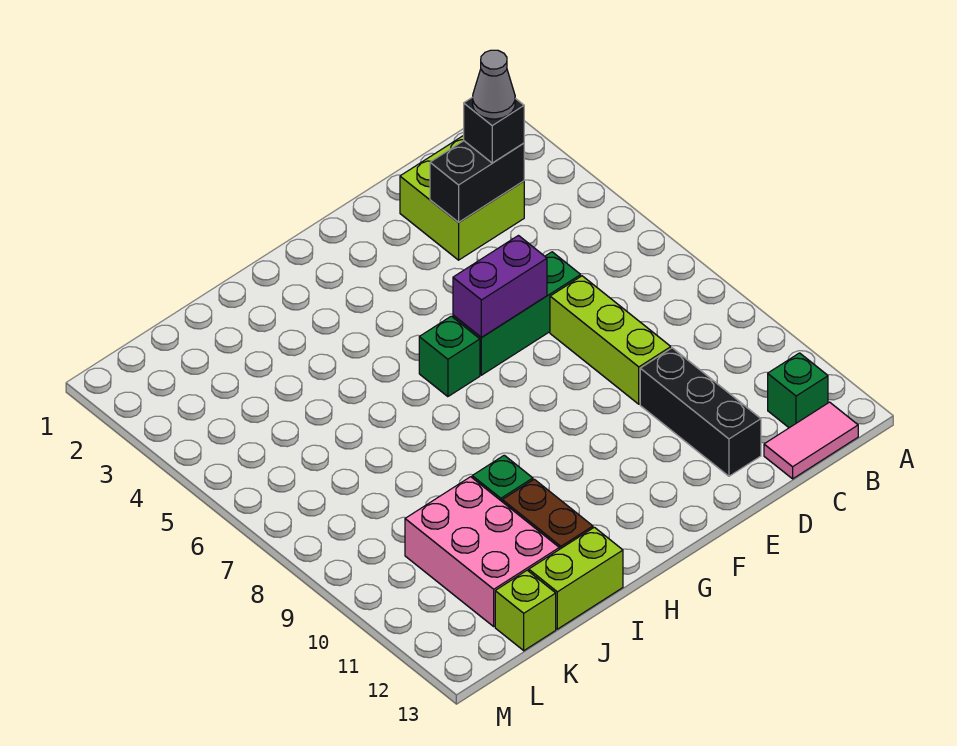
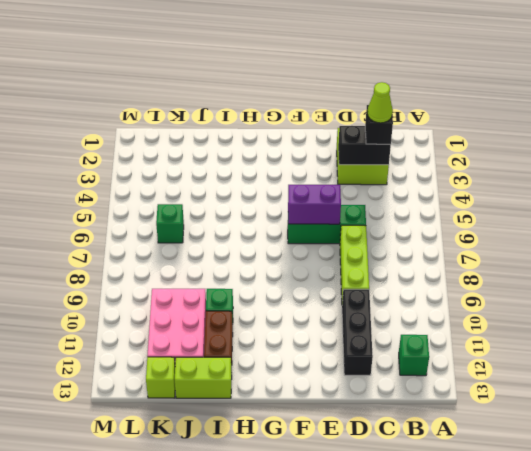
pink tile B13:C13 level 1 -> none
grey cone C3 level 4 -> lime cone C3 level 4
green brick G6 level 1 -> green brick K6 level 1

